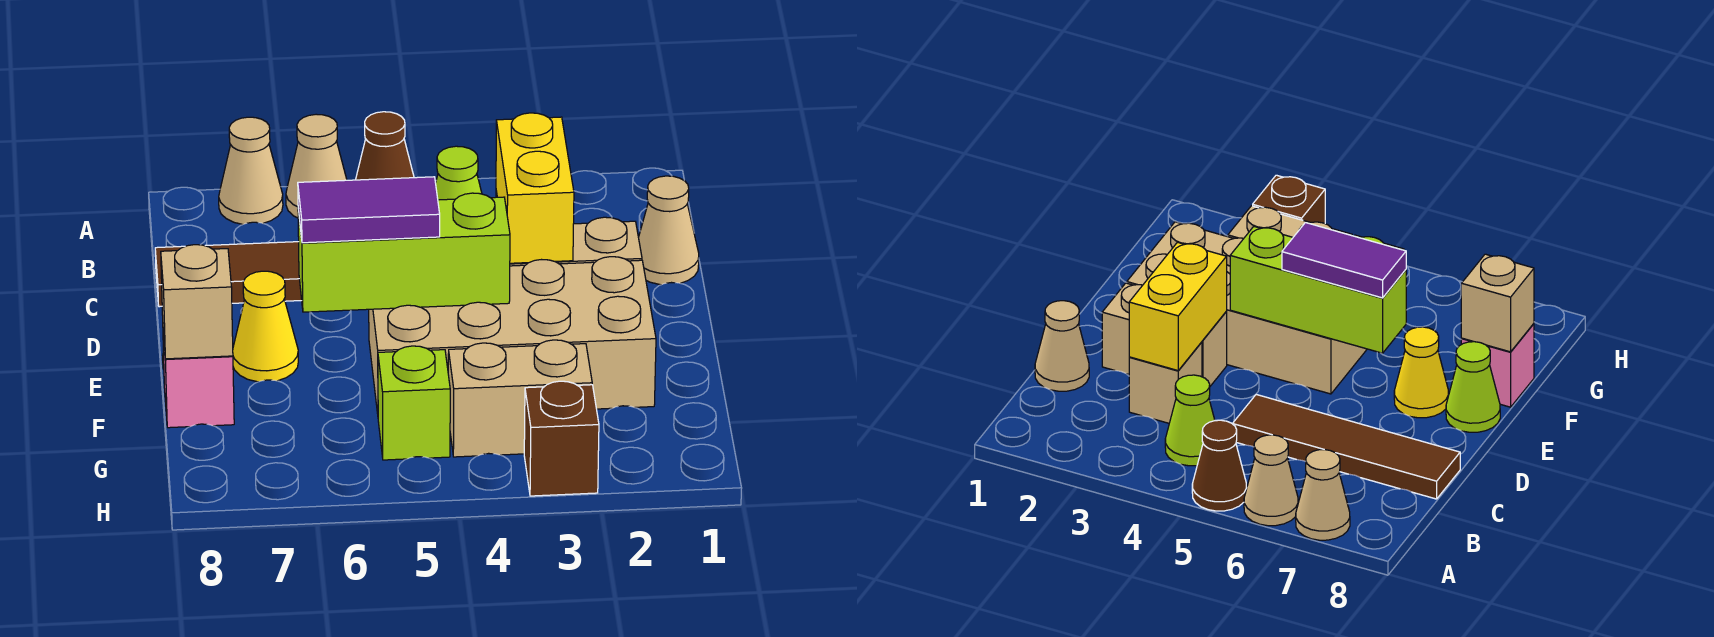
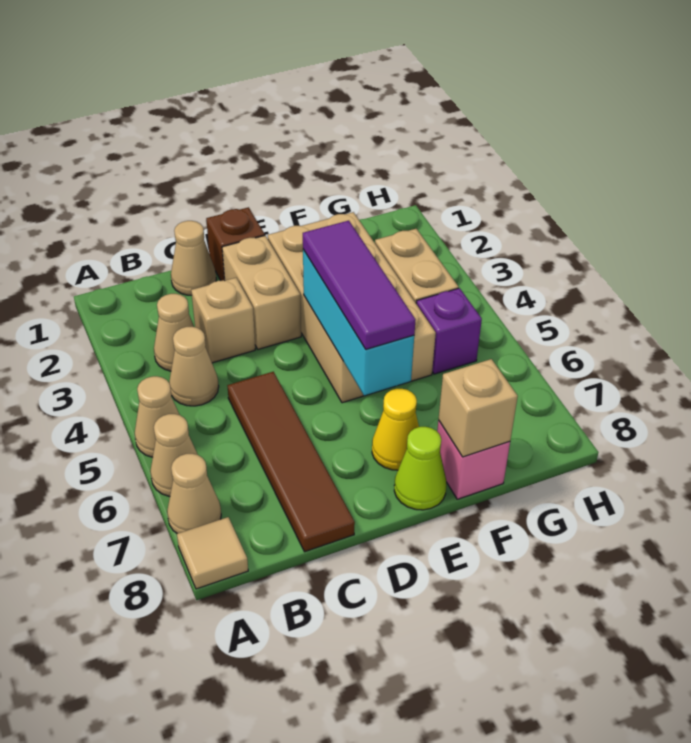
brown cone A5 level 1 -> tan cone A5 level 1
none -> tan tile A8 level 1
none -> tan cone B3 level 1
lime cone B4 level 1 -> tan cone B4 level 1
yellow brick C3:D3 level 2 -> none
lime brick E4:E6 level 2 -> cyan brick E4:E6 level 2
purple tile E5:E6 level 3 -> purple tile E4:E6 level 3
lime brick G5 level 1 -> purple brick G5 level 1
brown brick H3 level 1 -> brown brick D1 level 1

